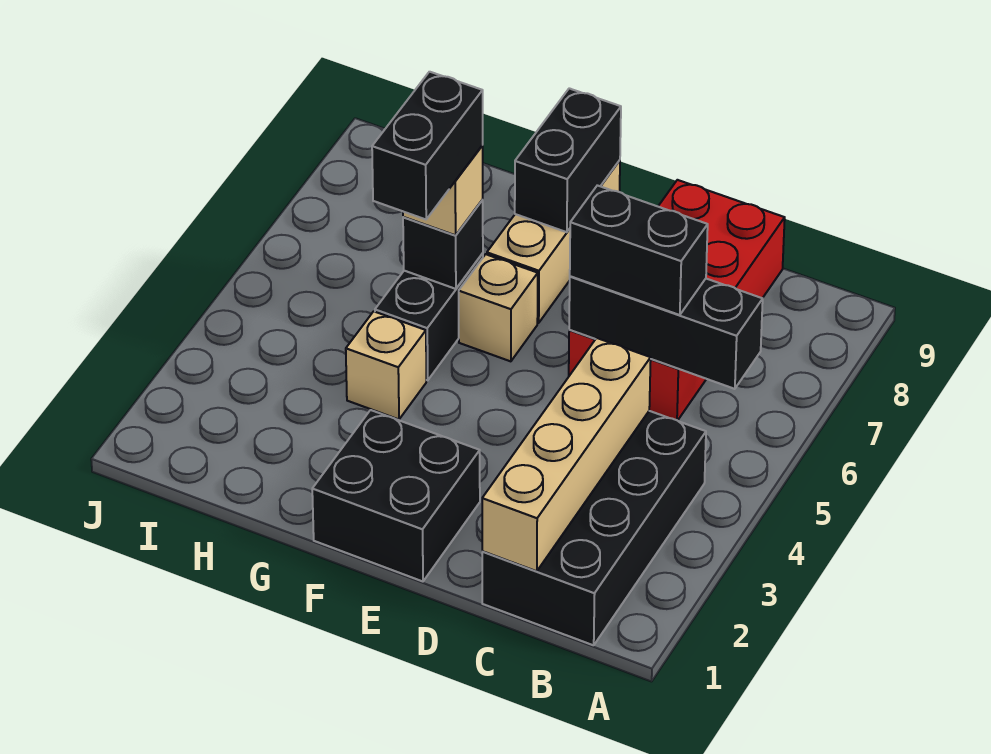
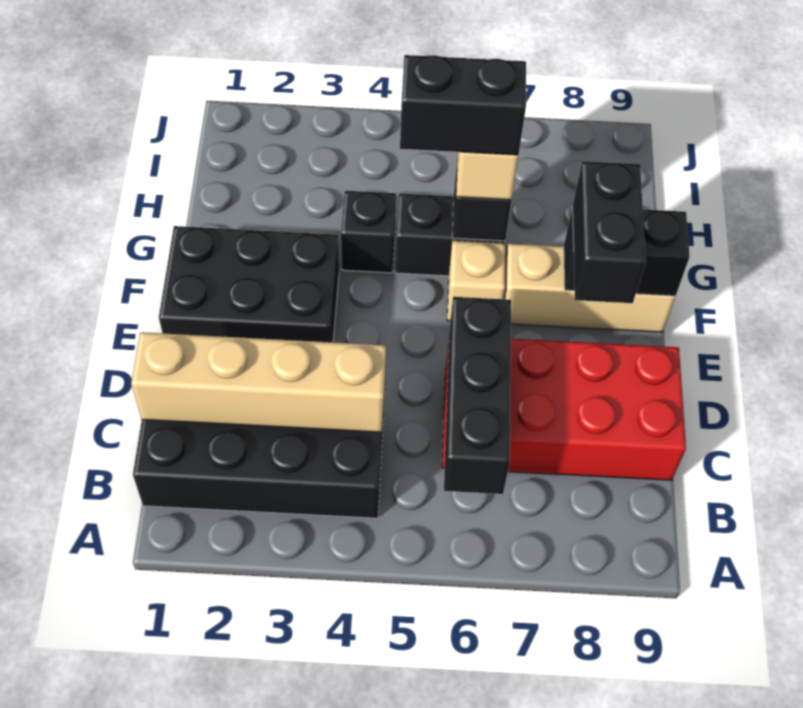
black brick C6:D6 level 3 -> black brick E8:F8 level 3
black brick E1:F2 level 1 -> black brick E1:F3 level 1
tan brick G4 level 1 -> black brick G4 level 1

